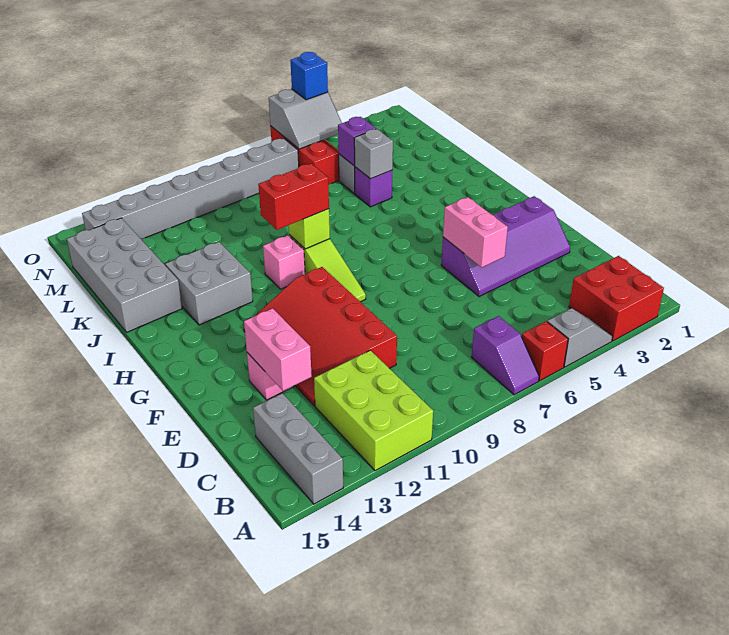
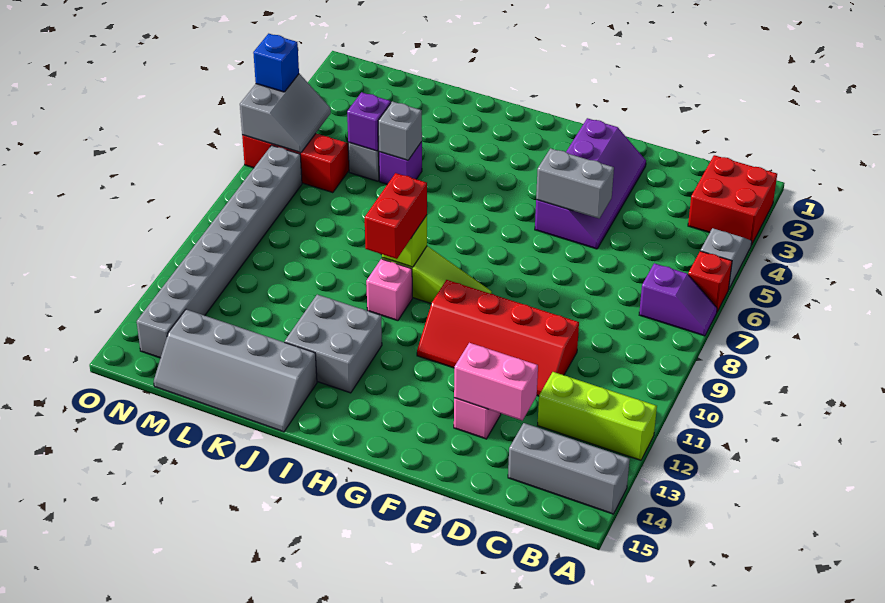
lime brick A11:C12 level 1 -> lime brick A12:C12 level 1
red slope D10:G12 level 1 top 10 -> red slope D10:G11 level 1 top 10
pink brick E5:F5 level 2 -> grey brick E5:F5 level 2
grey brick J14:M15 level 1 -> grey slope J14:M15 level 1 top 14

